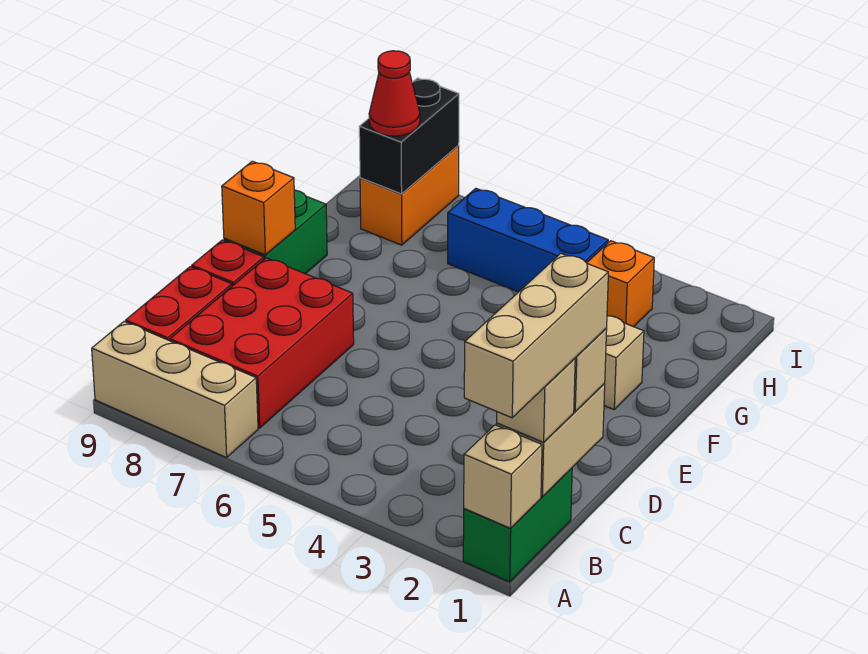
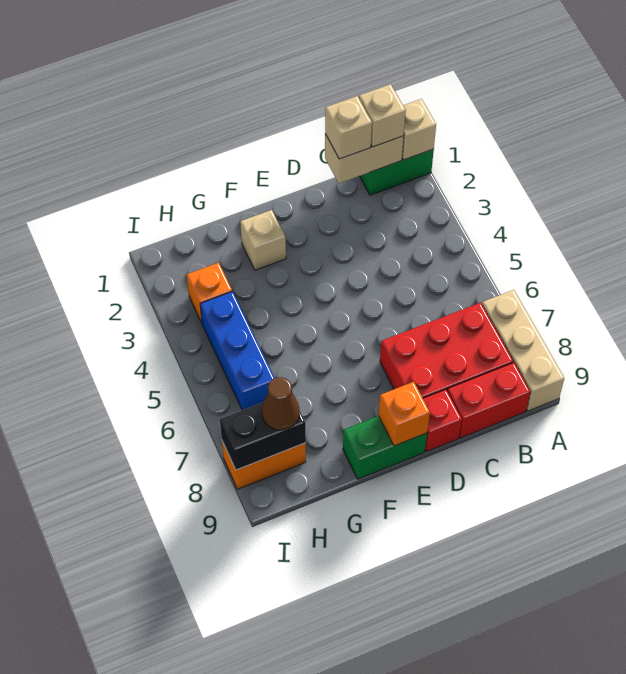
tan brick A1:C1 level 4 -> none
red cone H8 level 3 -> brown cone H8 level 3

